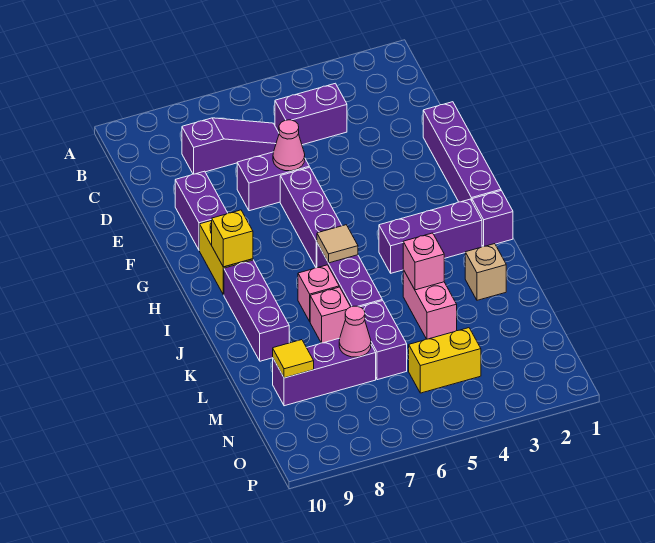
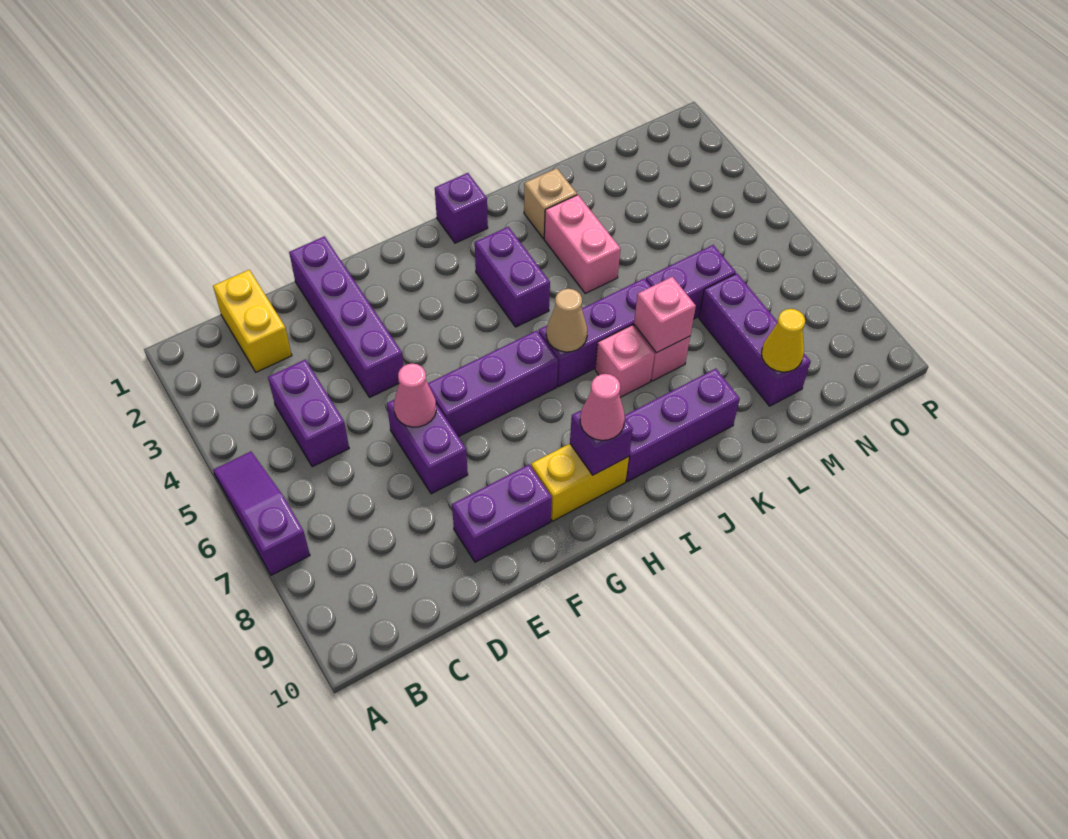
purple slope C6:C8 level 1 top 8 -> purple slope A5:A7 level 1 top 7
purple brick E1:H1 level 1 -> purple brick E1:E4 level 1
yellow brick H9 level 2 -> purple brick H9 level 2
purple brick I2:I4 level 1 -> purple brick I3:I4 level 1
tan tile I6 level 2 -> tan cone I6 level 2
pink brick K4:L4 level 1 -> pink brick K3:K4 level 1
pink brick K4 level 2 -> pink brick K7 level 2
pink cone M7 level 2 -> pink cone H9 level 3
yellow tile M9 level 2 -> yellow cone M9 level 2
yellow brick N4:N5 level 1 -> yellow brick C1:C2 level 1

